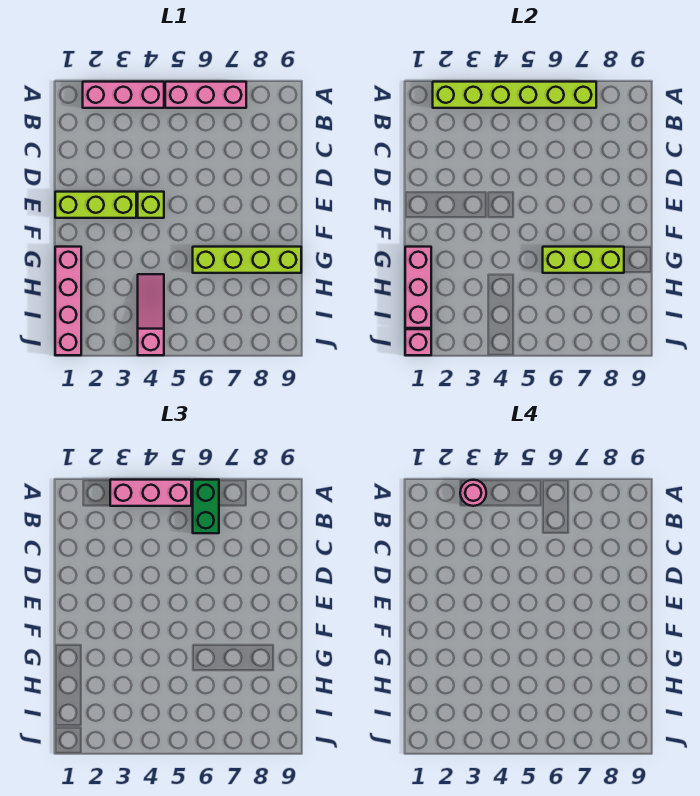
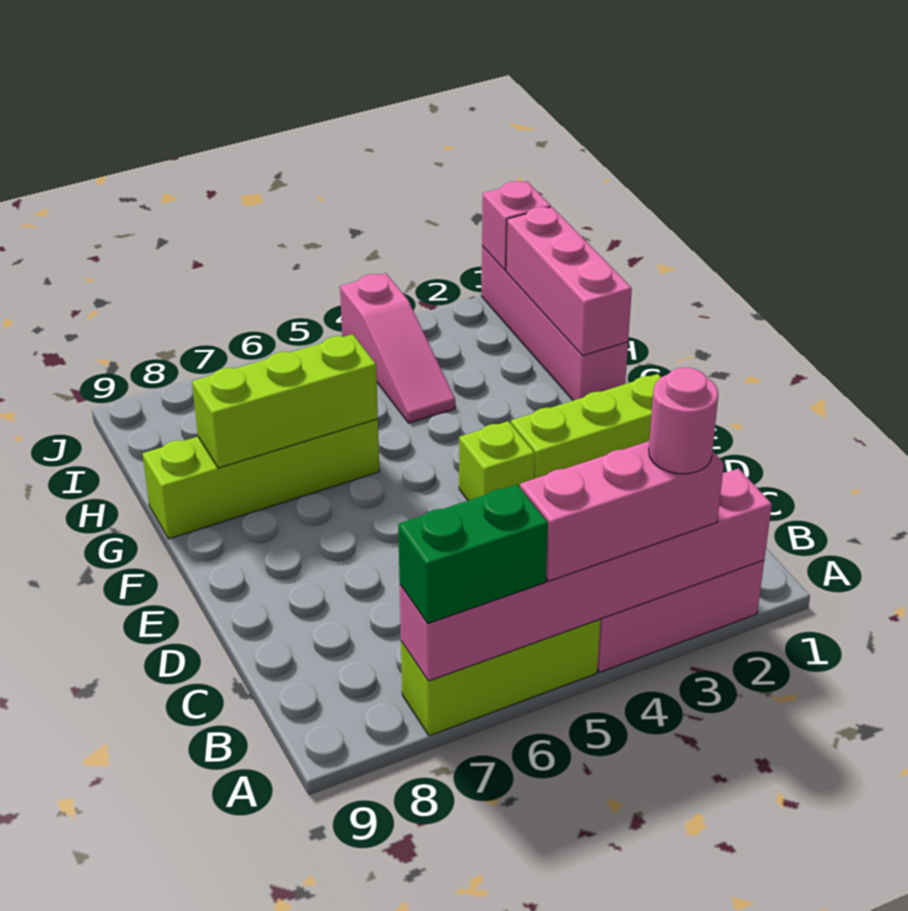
lime brick A2:A7 level 2 -> pink brick A2:A7 level 2
pink brick A5:A7 level 1 -> lime brick A5:A7 level 1
green brick A6:B6 level 3 -> green brick A6:A7 level 3

